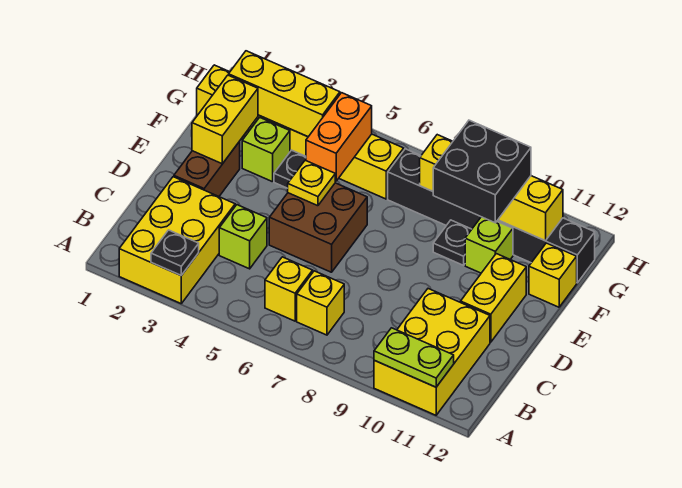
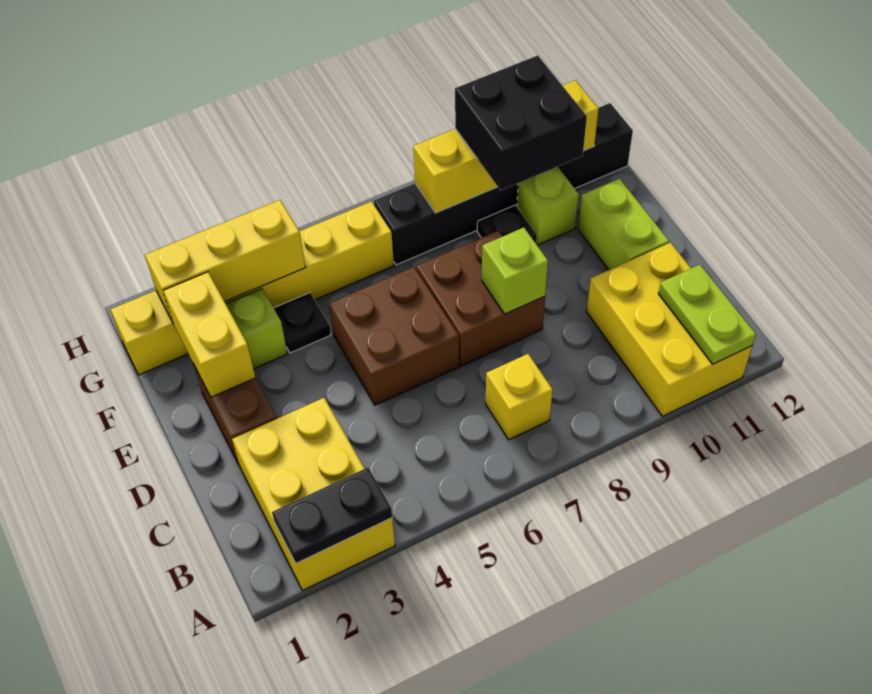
black plate A3 level 2 -> black plate A2:A3 level 2
lime plate A10:A11 level 2 -> lime plate A11:B11 level 2
yellow brick B6 level 1 -> none
lime brick C4 level 1 -> lime brick D8 level 2
none -> brown brick D7:E8 level 1
yellow brick D11:E11 level 1 -> lime brick D11:E11 level 1
yellow plate E5 level 2 -> none
orange brick F5:G5 level 2 -> none
yellow brick F12 level 1 -> none

